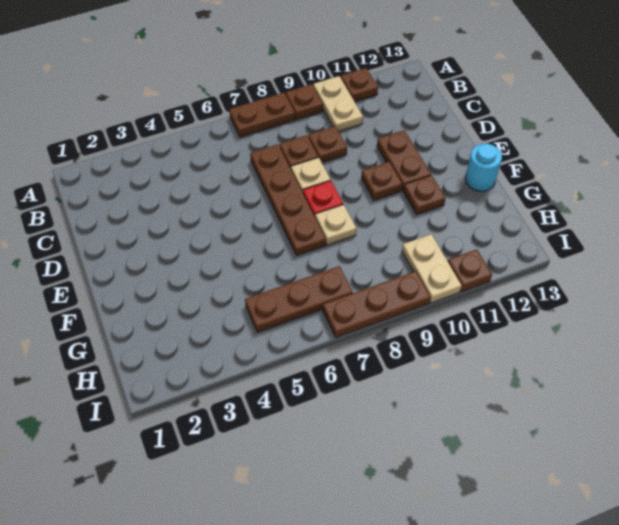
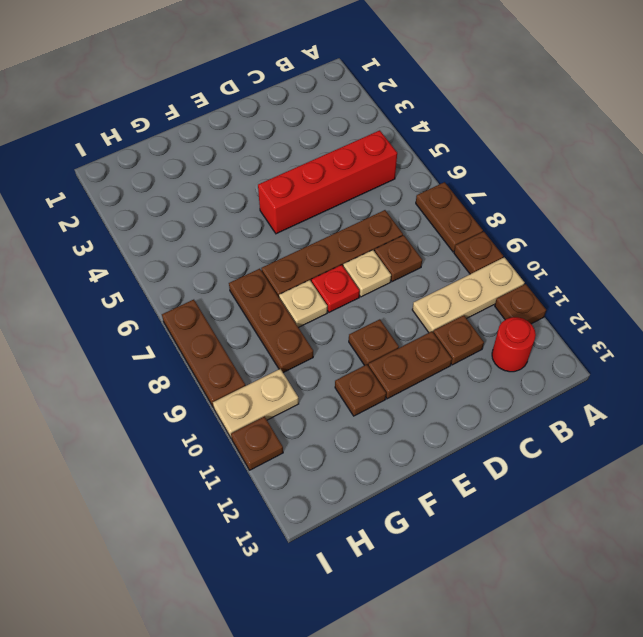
tan plate A10:B10 level 1 -> tan plate A10:C10 level 1
none -> red brick B5:E5 level 1
none -> red round brick B12 level 1
brown plate C9 level 1 -> brown plate C11 level 1
cyan round brick F13 level 1 -> none
brown plate H5:H7 level 1 -> brown plate G7:G9 level 1

